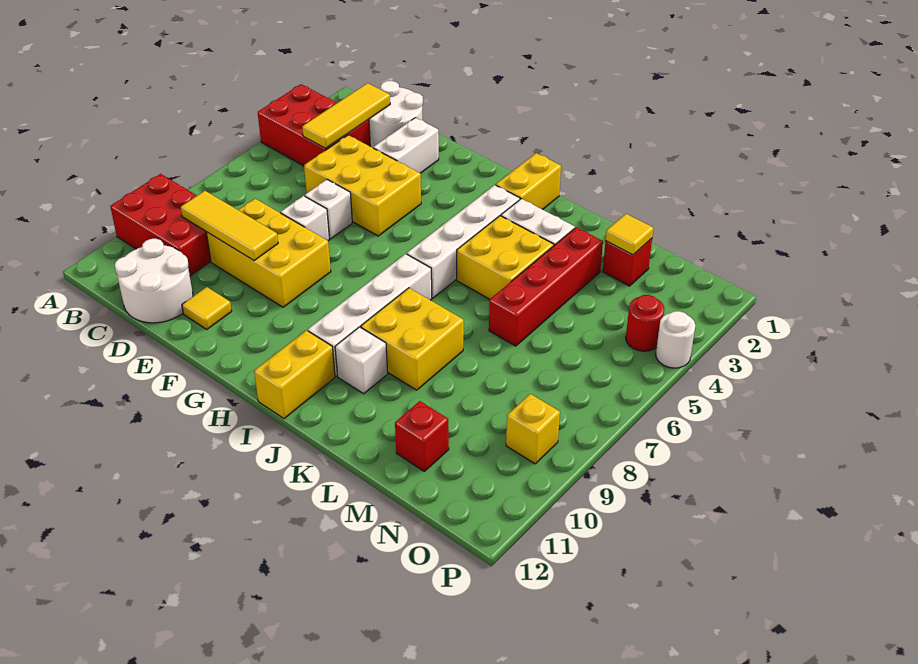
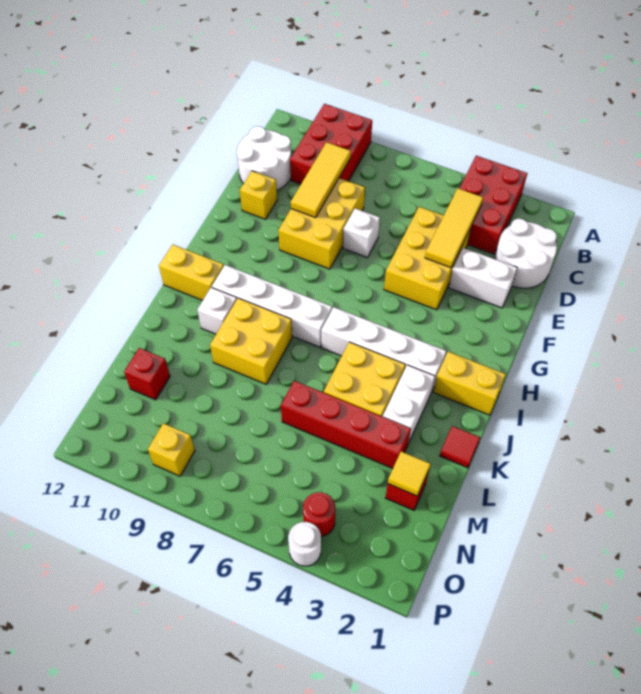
yellow tile C2:C4 level 2 -> yellow tile C4:E4 level 2
white brick E6 level 1 -> none
yellow tile E11 level 1 -> yellow brick E11 level 1
none -> red tile K1 level 1

